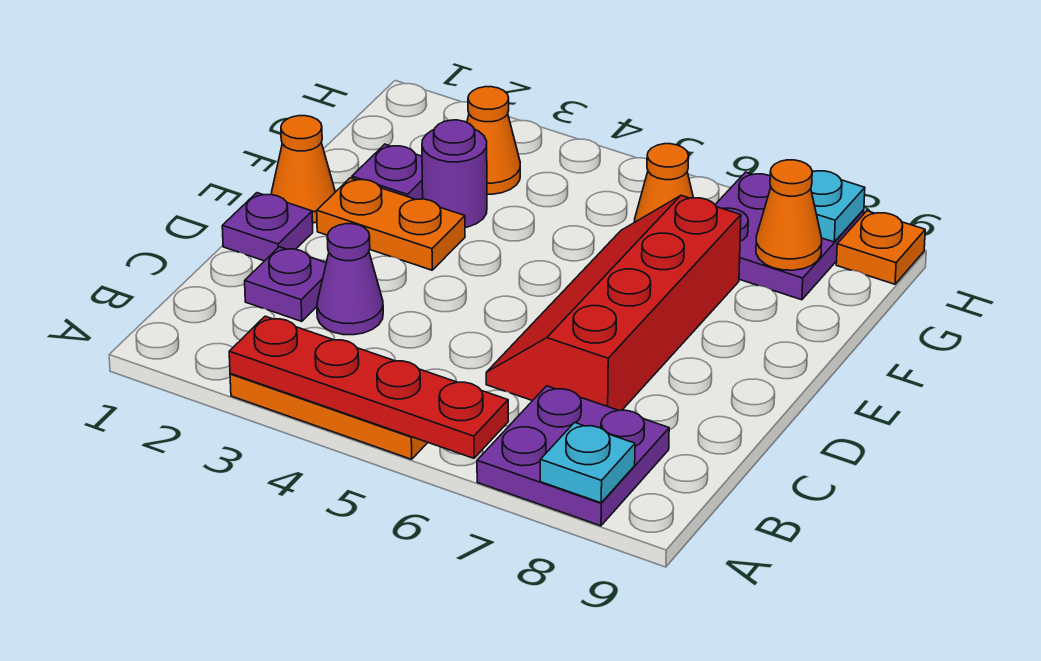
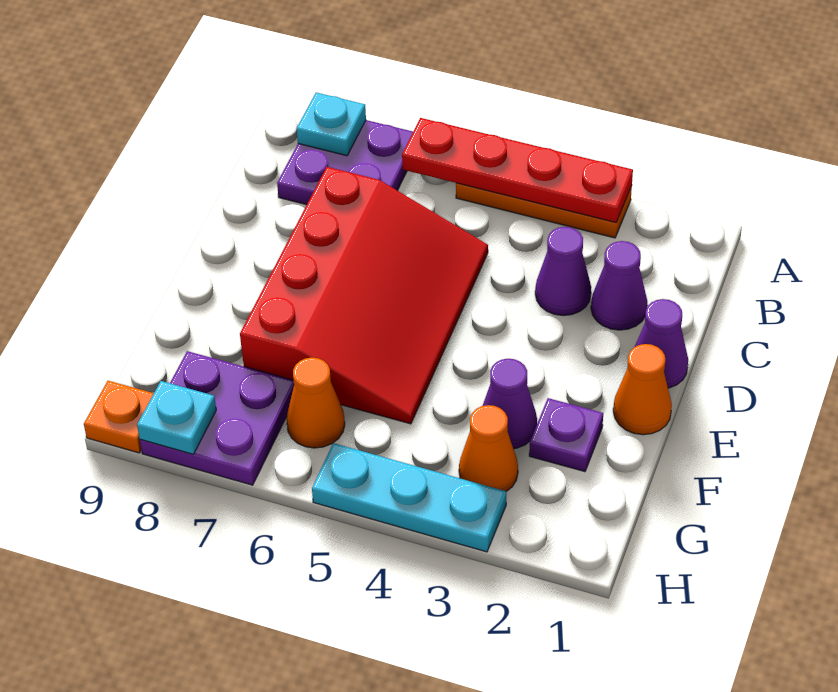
purple plate C2 level 1 -> purple cone C2 level 1
red slope C6:F7 level 1 top 7 -> red slope C5:F7 level 1 top 7
purple plate D1 level 1 -> purple cone D1 level 1
orange plate E2:E3 level 1 -> none
purple round brick F3 level 1 -> purple cone F3 level 1
orange cone G8 level 2 -> none
none -> cyan plate H3:H5 level 1

